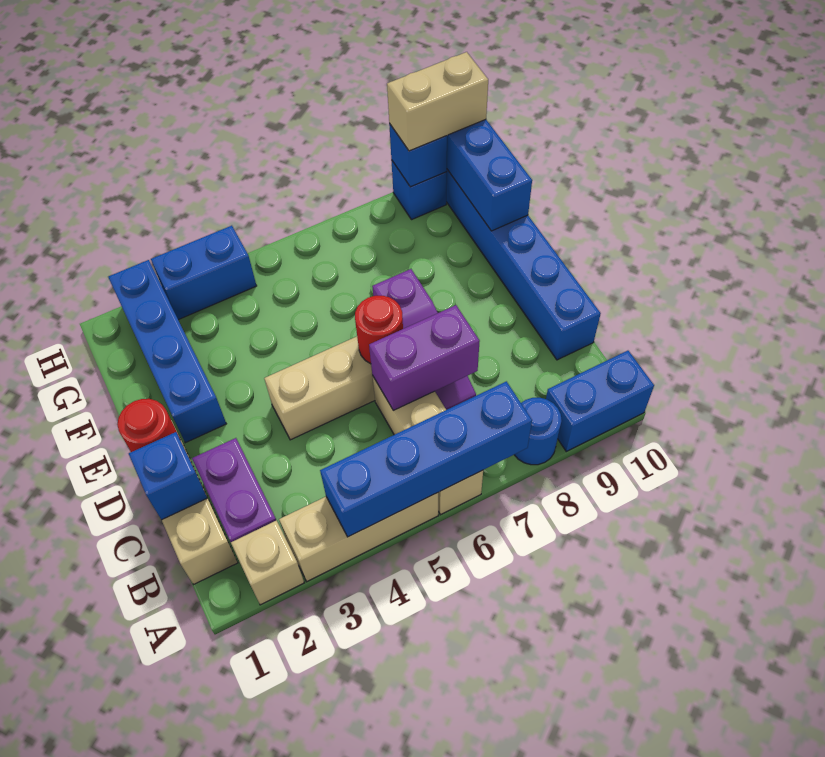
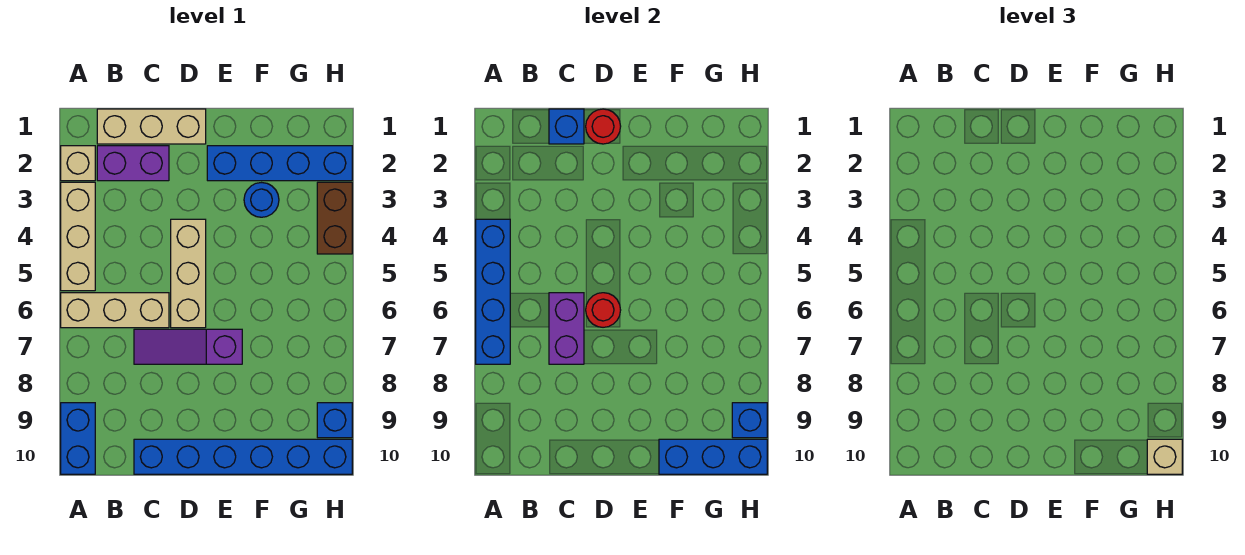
blue round brick A8 level 1 -> blue round brick F3 level 1
blue brick H3:H4 level 1 -> brown brick H3:H4 level 1
tan brick H9:H10 level 3 -> tan brick H10 level 3

